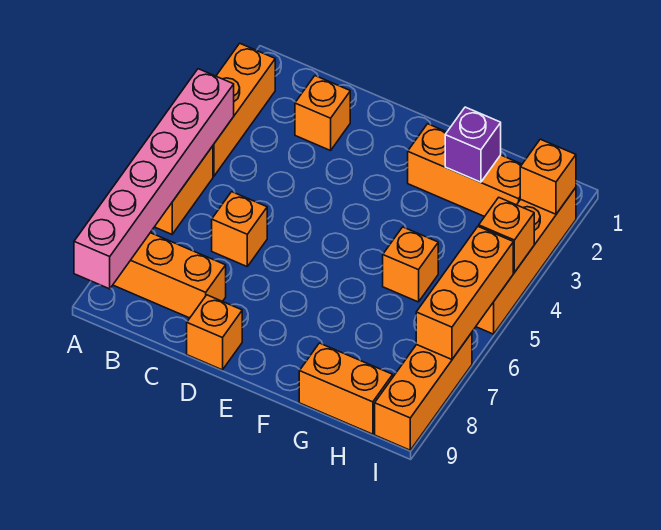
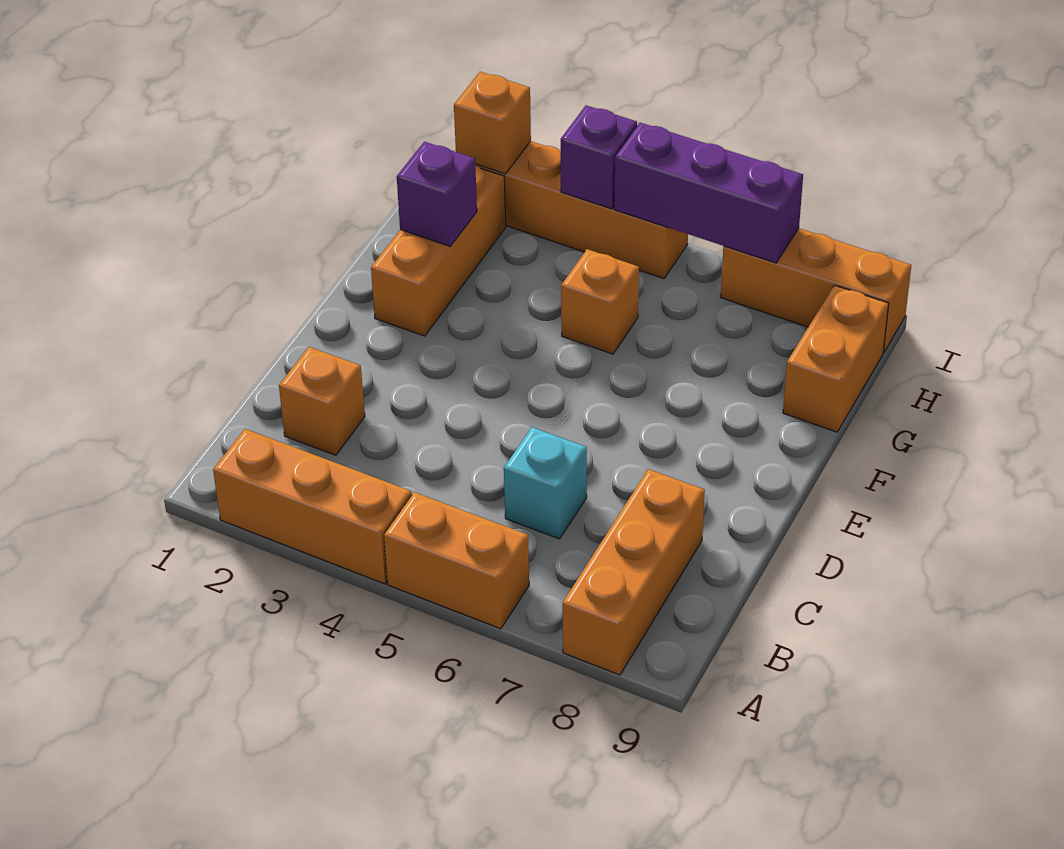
pink brick A4:A9 level 2 -> none
orange brick C6 level 1 -> cyan brick C6 level 1
orange brick D9 level 1 -> none
orange brick I4 level 2 -> purple brick I4 level 2
orange brick I5:I7 level 2 -> purple brick I5:I7 level 2

